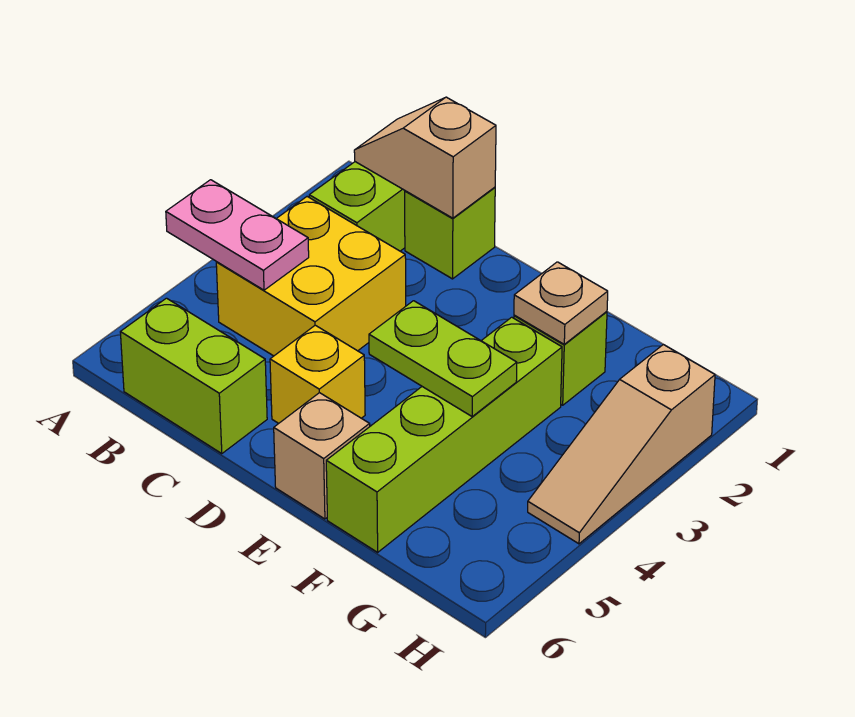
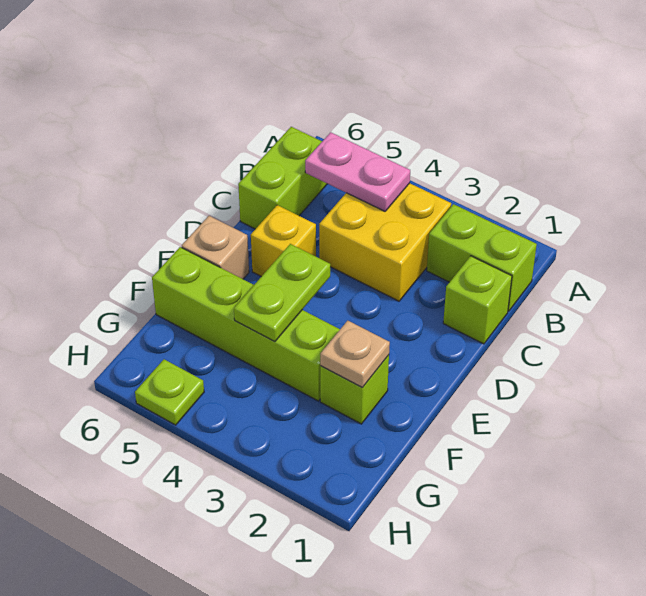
pink plate A4:B4 level 2 -> pink plate B4:B5 level 2
tan slope B1:C1 level 2 top C -> none
tan slope H2:H4 level 1 top 2 -> none
none -> lime plate H5 level 1

